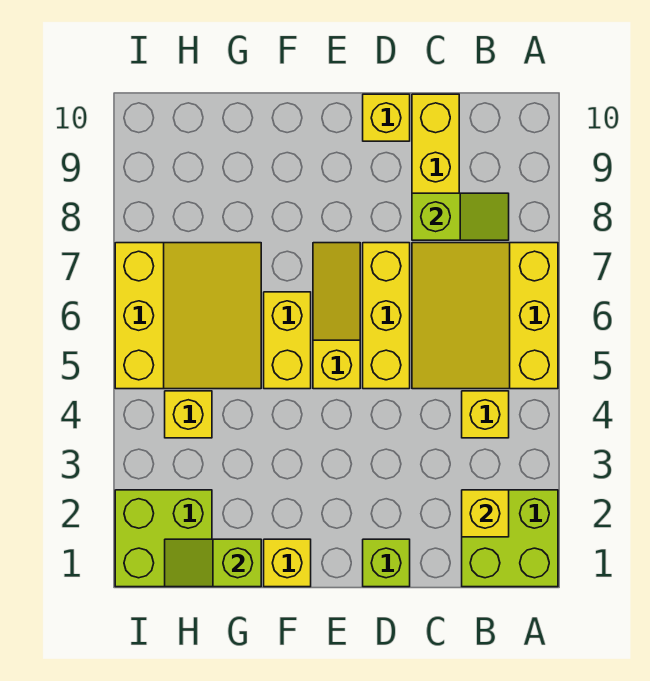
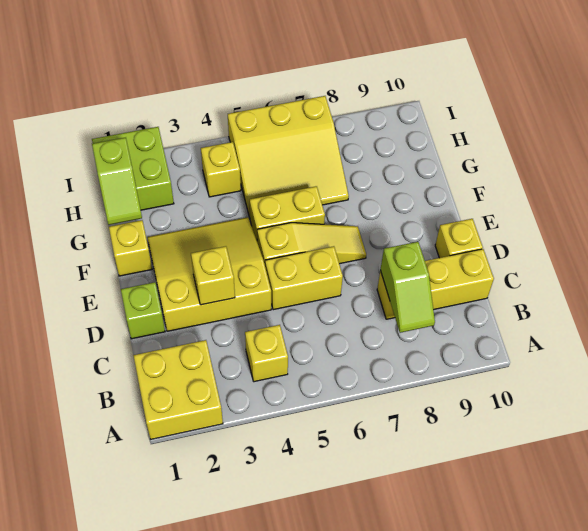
lime brick A1:B2 level 1 -> yellow brick A1:B2 level 1
yellow slope A5:C7 level 1 top A -> yellow slope D2:F4 level 1 top D
yellow brick B2 level 2 -> yellow brick D3 level 2
yellow brick D5:D7 level 1 -> yellow brick D5:D6 level 1
lime slope G1:H1 level 2 top G -> lime slope G1:H1 level 2 top H

